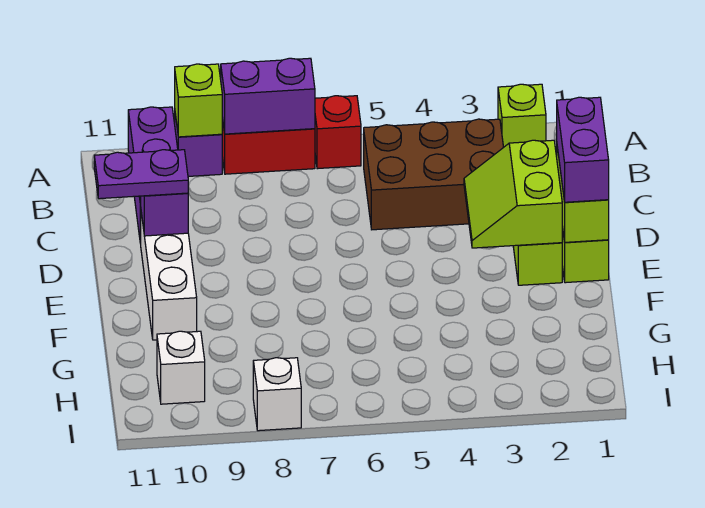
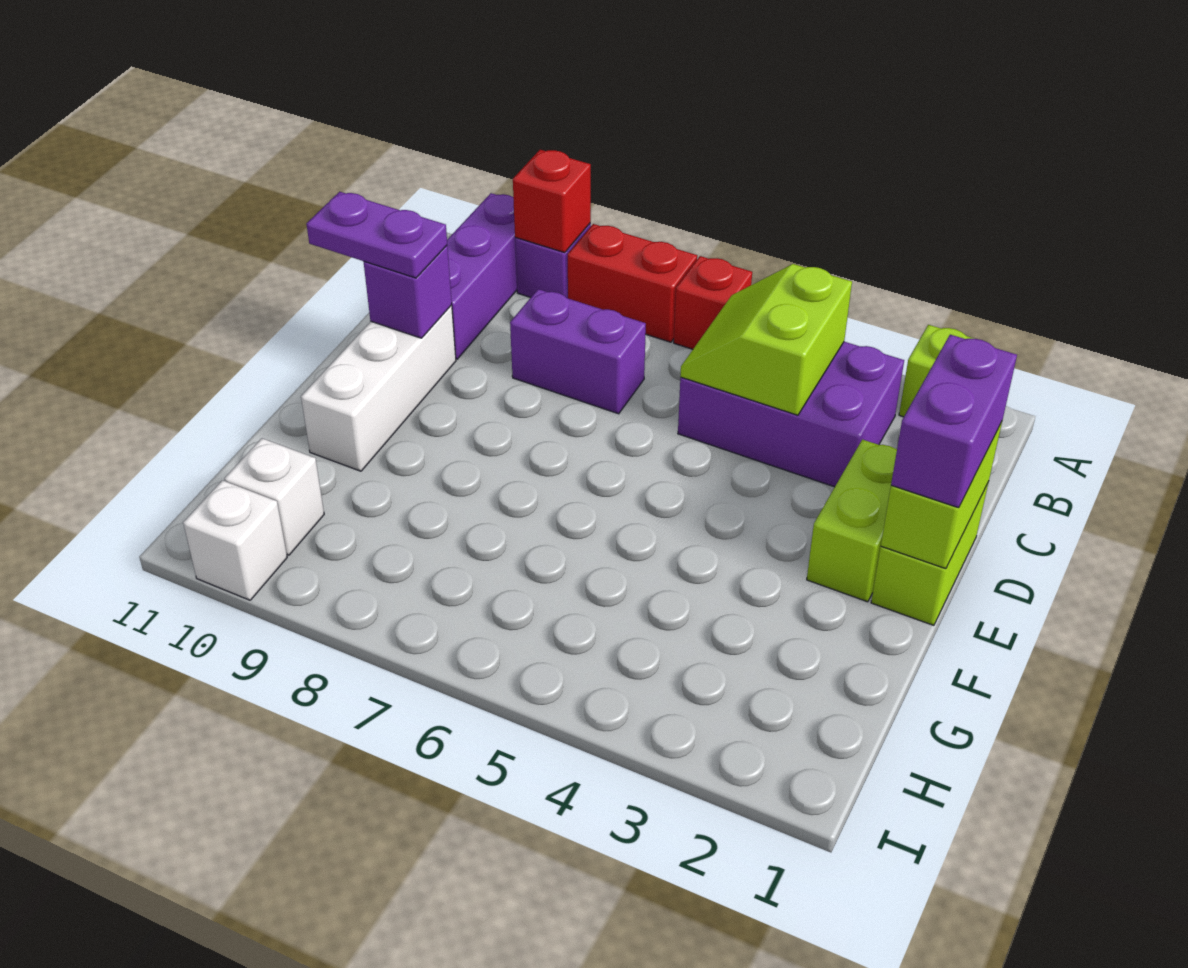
purple brick A7:A8 level 2 -> purple brick C7:C8 level 1
lime brick A9 level 2 -> red brick A9 level 2
brown brick B3:C5 level 1 -> purple brick B3:C5 level 1
lime slope D2:E3 level 2 top 2 -> lime slope B4:C5 level 2 top 4
white brick I8 level 1 -> white brick I10 level 1

